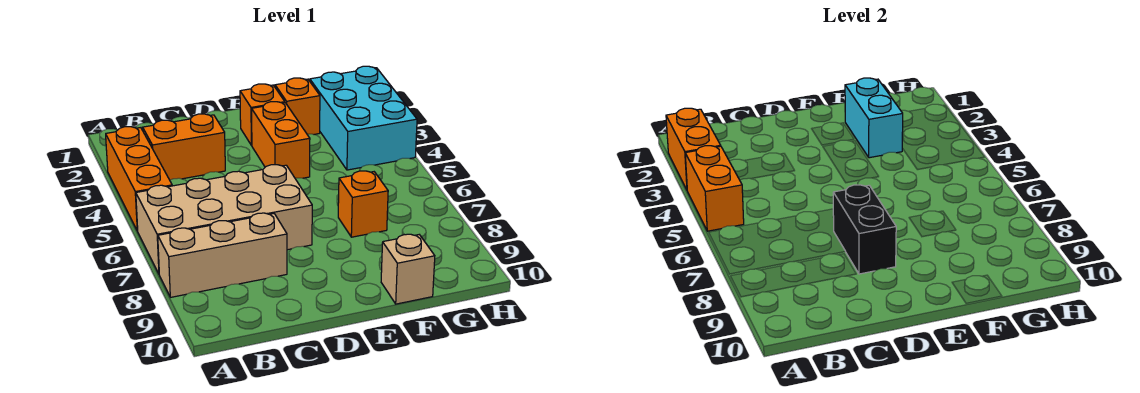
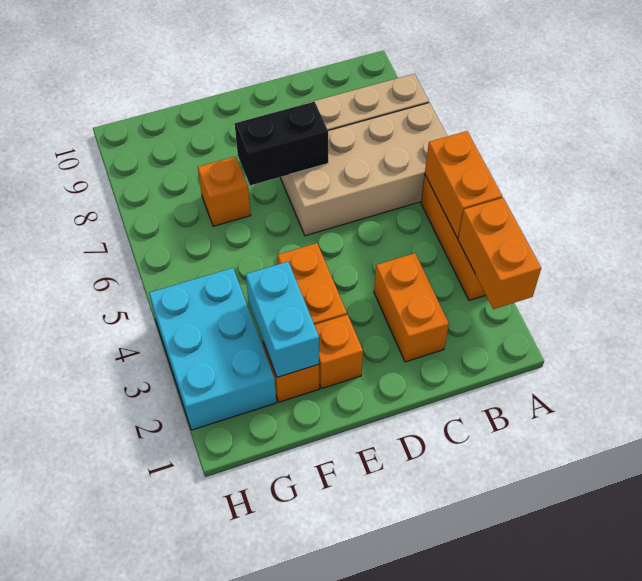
orange brick B3:C3 level 1 -> orange brick C2:C3 level 1
black brick D7:D8 level 2 -> black brick D7:E7 level 2
tan brick F10 level 1 -> none

